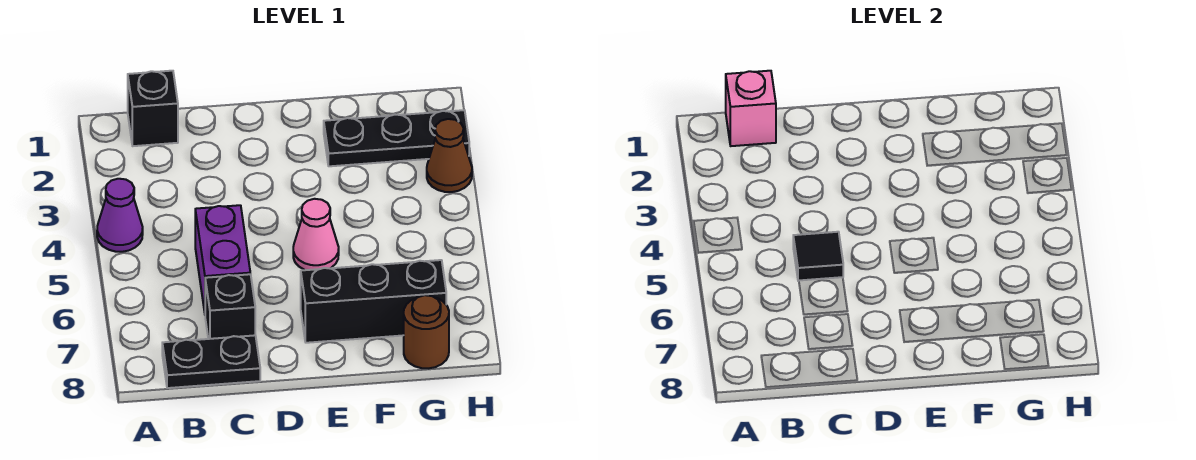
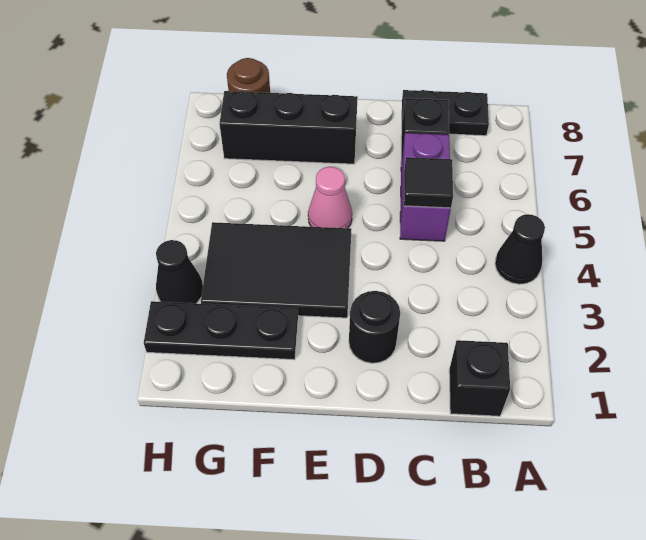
purple cone A4 level 1 -> black cone A4 level 1
pink brick B1 level 2 -> none
none -> black round brick D2 level 1
none -> black tile E3:G4 level 1
brown cone H3 level 1 -> black cone H3 level 1

